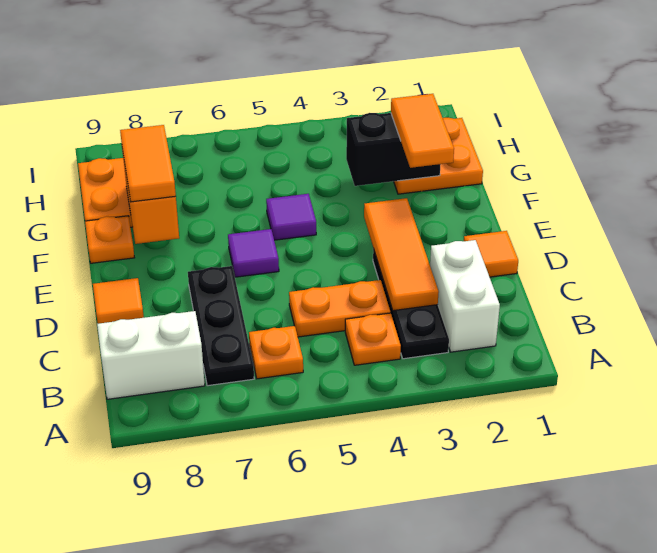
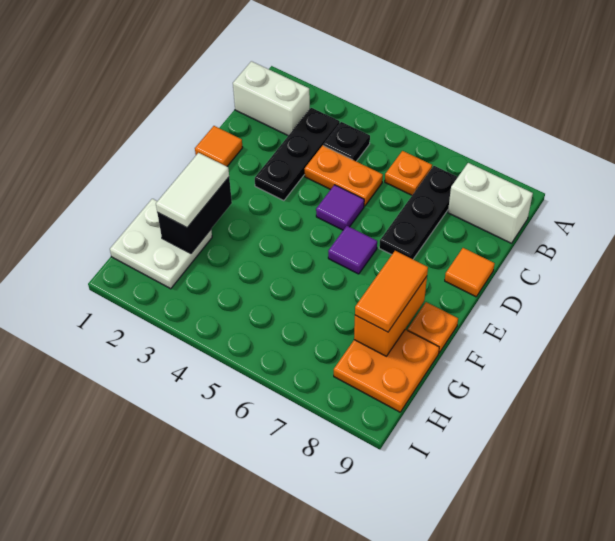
white brick B2:C2 level 1 -> white brick B1:B2 level 1
orange plate B4 level 1 -> black plate B4 level 1
orange tile C3:E3 level 2 -> none
orange tile F2:G2 level 3 -> white tile F2:G2 level 3
purple tile F5 level 1 -> purple tile D5 level 1
orange plate G1:H2 level 1 -> white plate G1:H2 level 1
black brick G2:G3 level 2 -> black brick F2:G2 level 2

